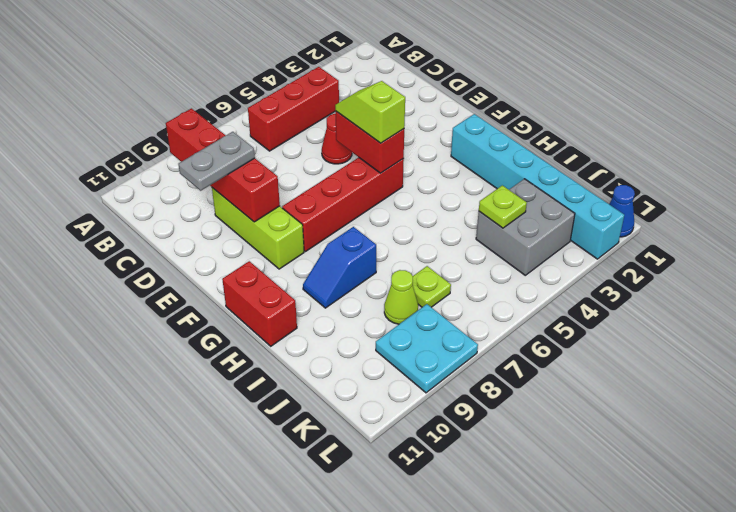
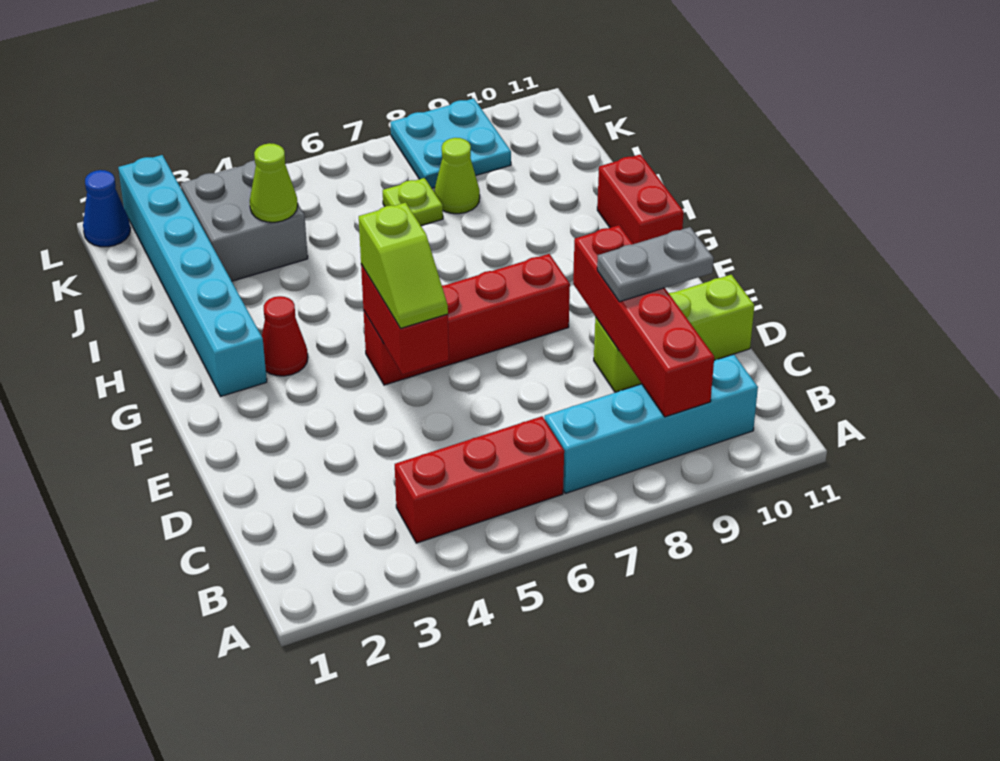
none -> cyan brick B7:B10 level 1
red cone D5 level 1 -> red cone G3 level 1
lime brick D9:F9 level 1 -> lime brick D9:D11 level 1
blue slope H8:H9 level 1 top 8 -> none
lime plate J4 level 2 -> lime cone J4 level 2

